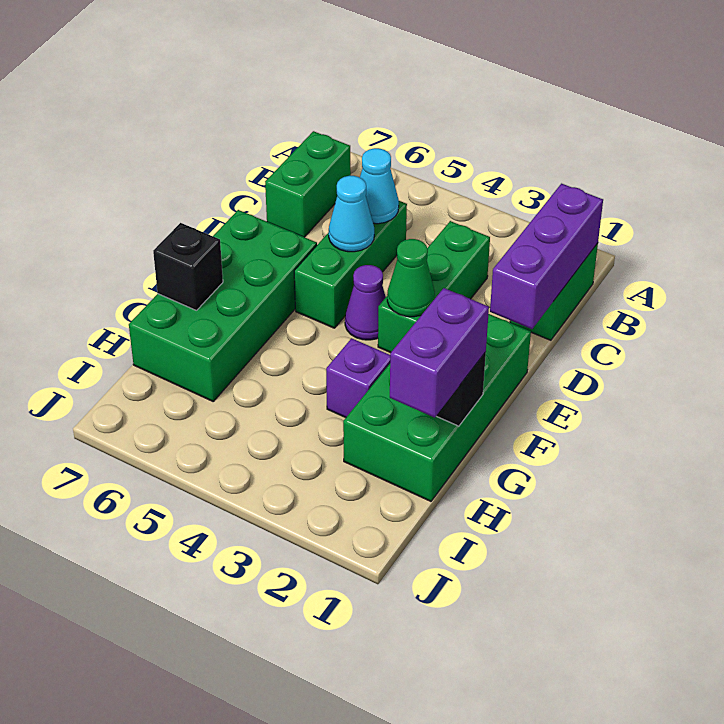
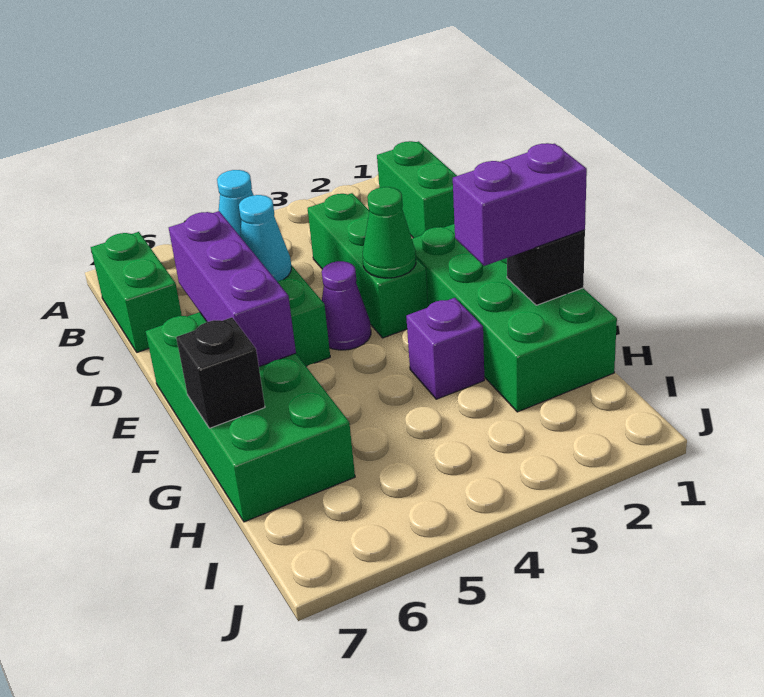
purple brick B1:D1 level 2 -> purple brick D6:F6 level 2
purple brick G1:H1 level 3 -> purple brick G1:G2 level 3

